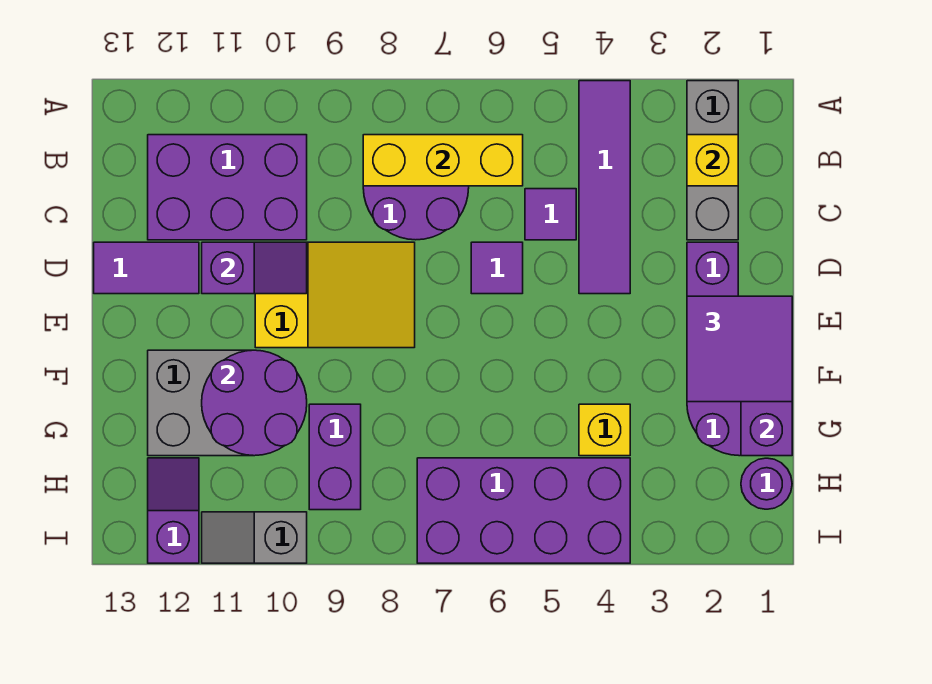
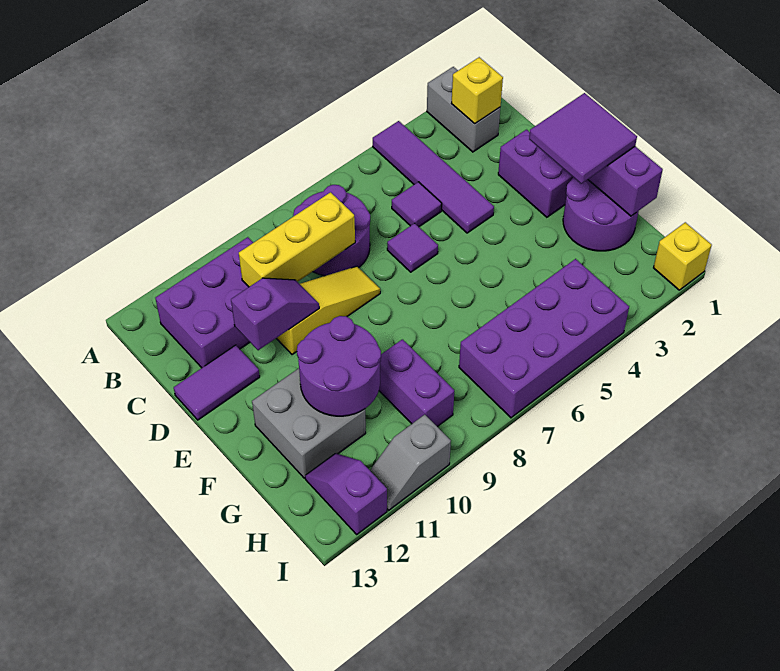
grey brick A2:C2 level 1 -> grey brick A2:B2 level 1
yellow brick B6:B8 level 2 -> yellow brick C8:C10 level 2
yellow slope D8:E10 level 1 top 10 -> yellow slope D8:D10 level 1 top 10
yellow brick G4 level 1 -> yellow brick I1 level 1
purple round brick H1 level 1 -> none

